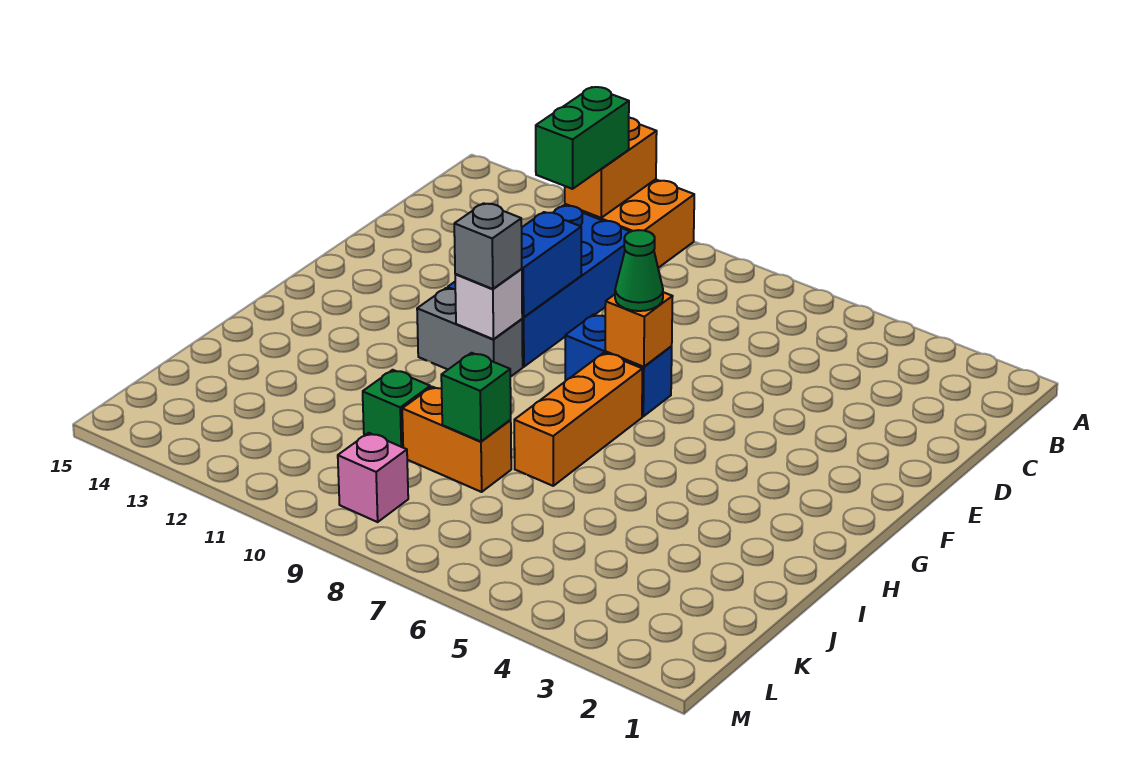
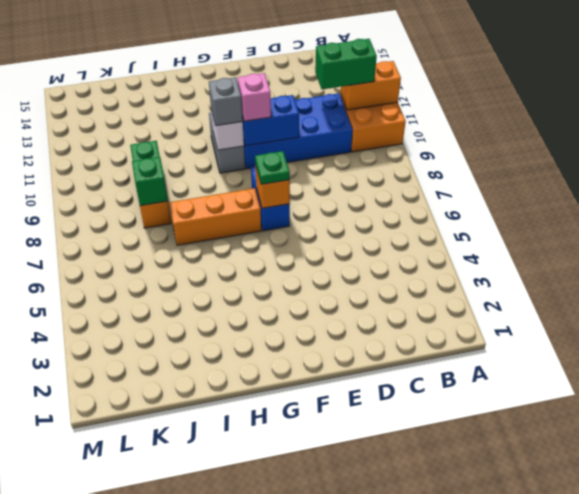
green cone F7 level 3 -> green plate F7 level 3
pink brick L9 level 1 -> pink brick F10 level 3

